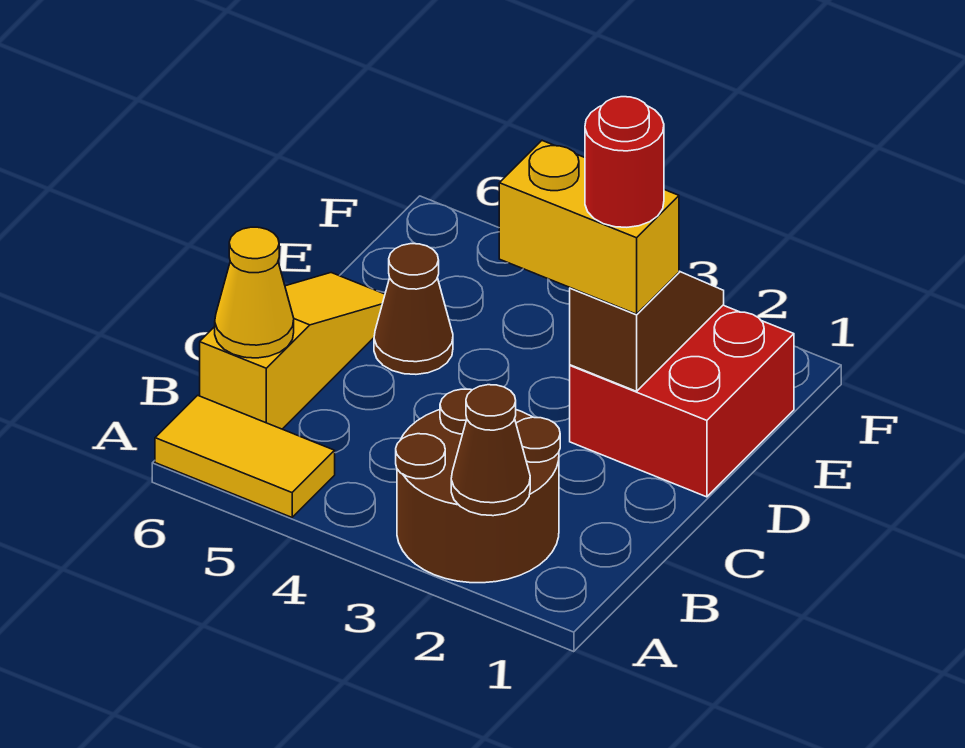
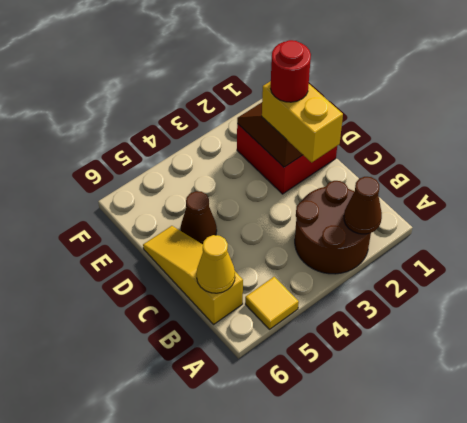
yellow tile A5:A6 level 1 -> yellow tile A5 level 1
yellow brick D2:D3 level 3 -> yellow brick C2:D2 level 3

